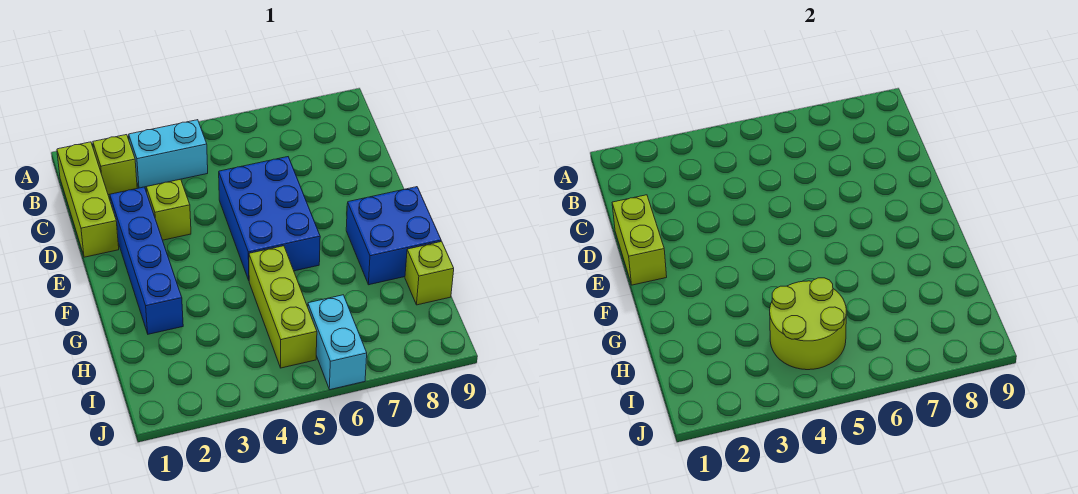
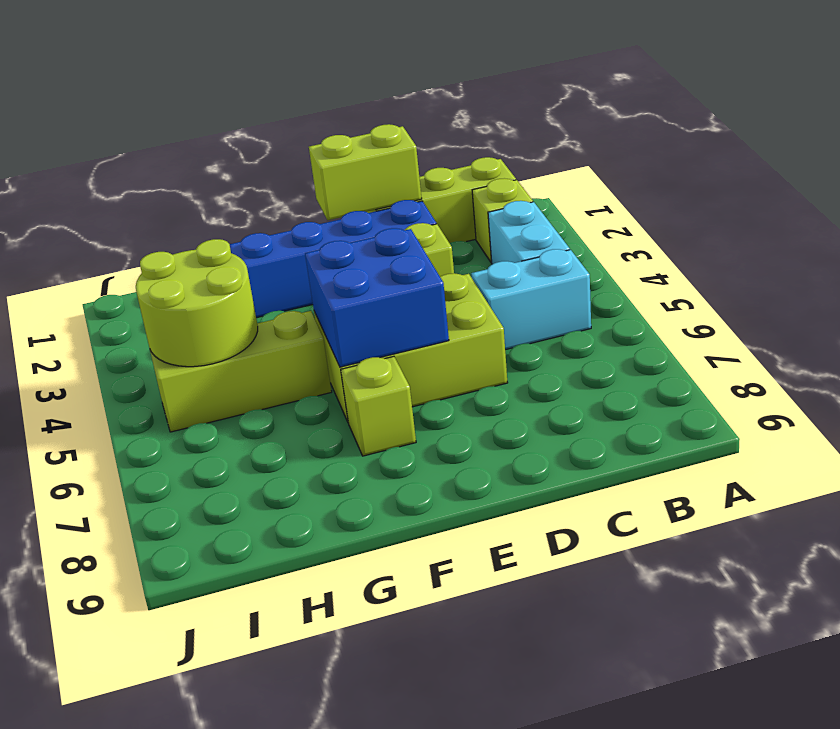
blue brick D5:F6 level 1 -> lime brick D5:F6 level 1
blue brick F8:G9 level 1 -> blue brick E5:F6 level 2
lime brick H9 level 1 -> lime brick F7 level 1
cyan brick I6:J6 level 1 -> cyan brick B5:C5 level 1

